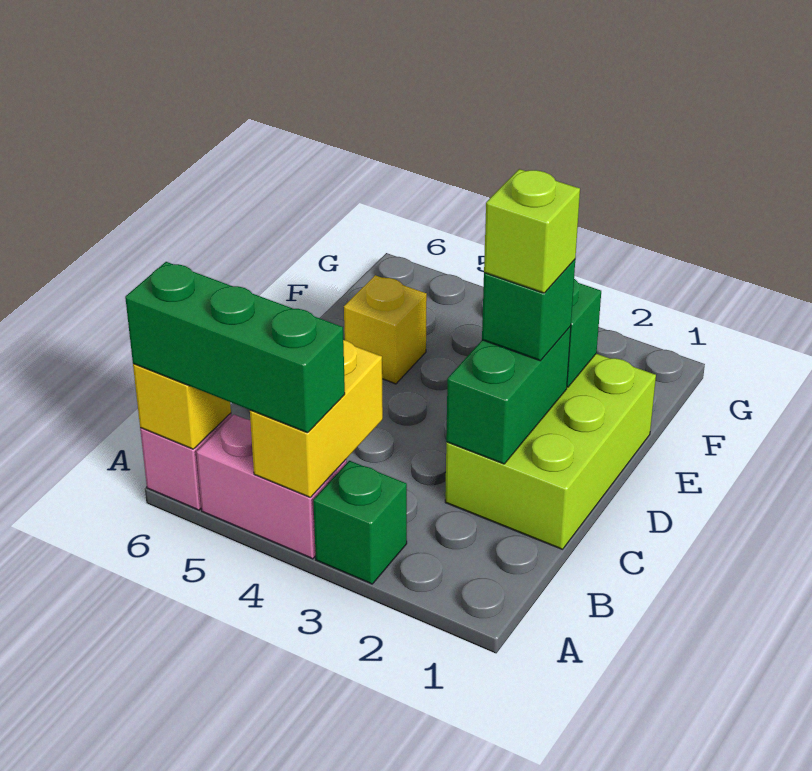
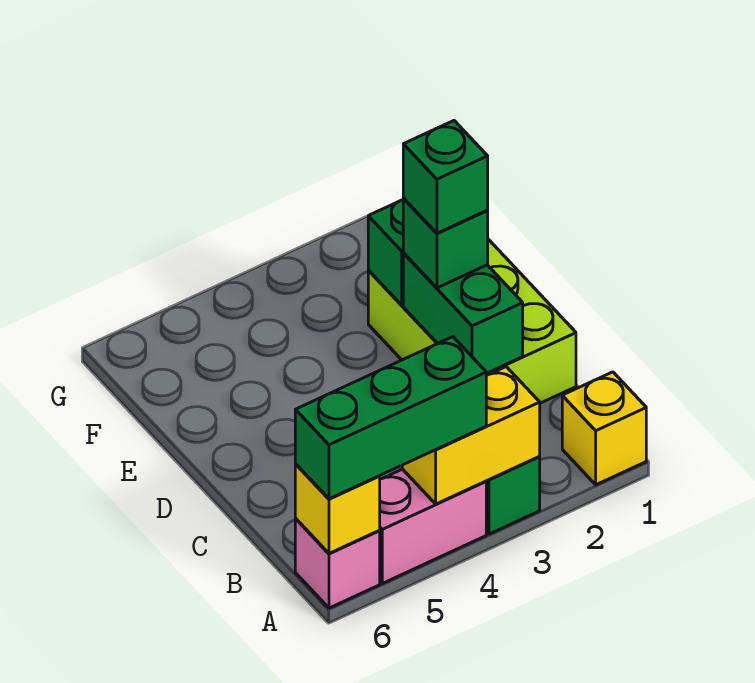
yellow brick A4:B4 level 2 -> yellow brick A3:A4 level 2
lime brick D2 level 4 -> green brick D2 level 4
yellow brick E5 level 1 -> yellow brick A1 level 1

